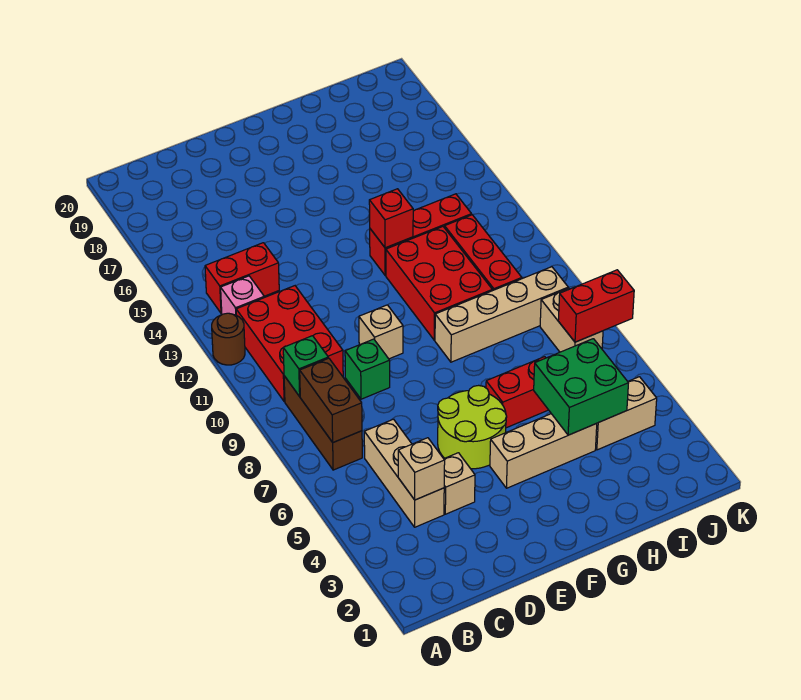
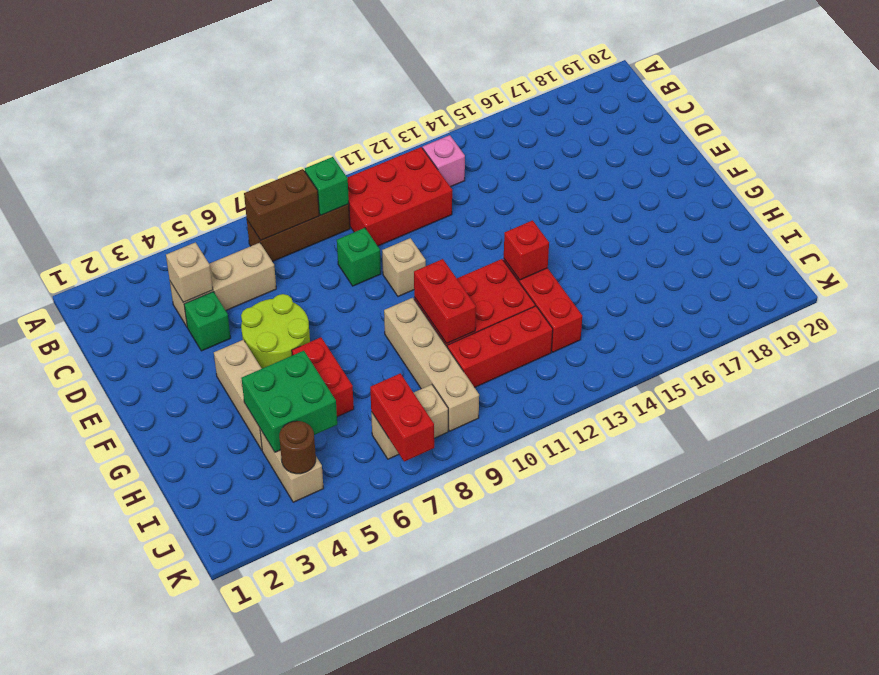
brown round brick A12 level 1 -> brown round brick J4 level 2
red brick B14:C14 level 1 -> red brick G10:H10 level 2
tan brick D4 level 1 -> green brick D4 level 1

